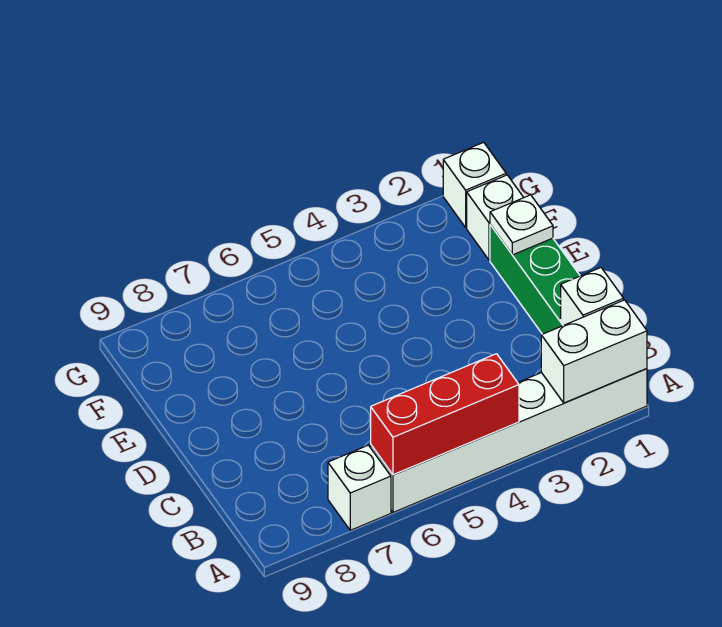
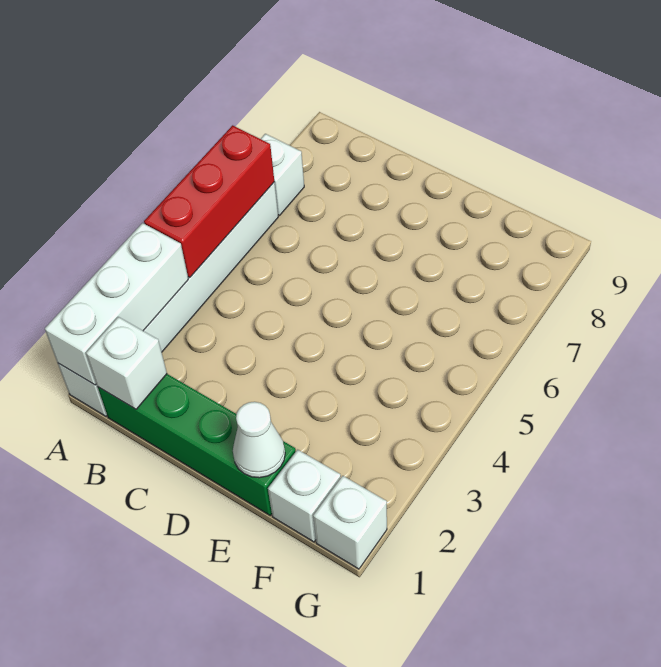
white brick A1:A2 level 2 -> white brick A1:A3 level 2
white plate E1 level 2 -> white cone E1 level 2

